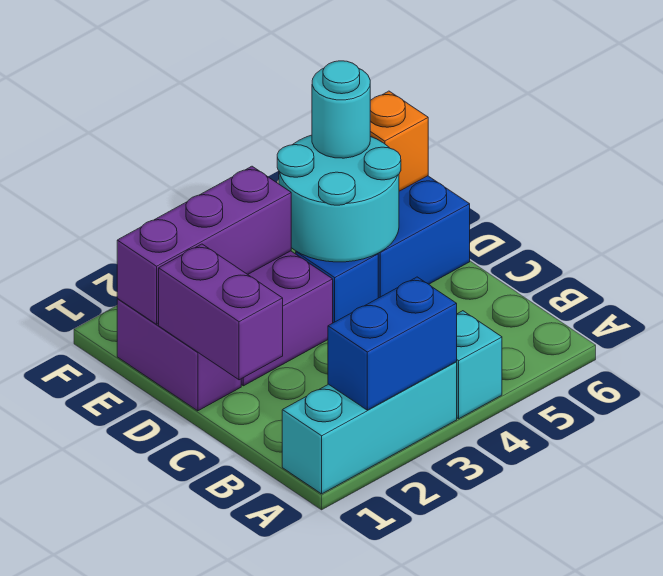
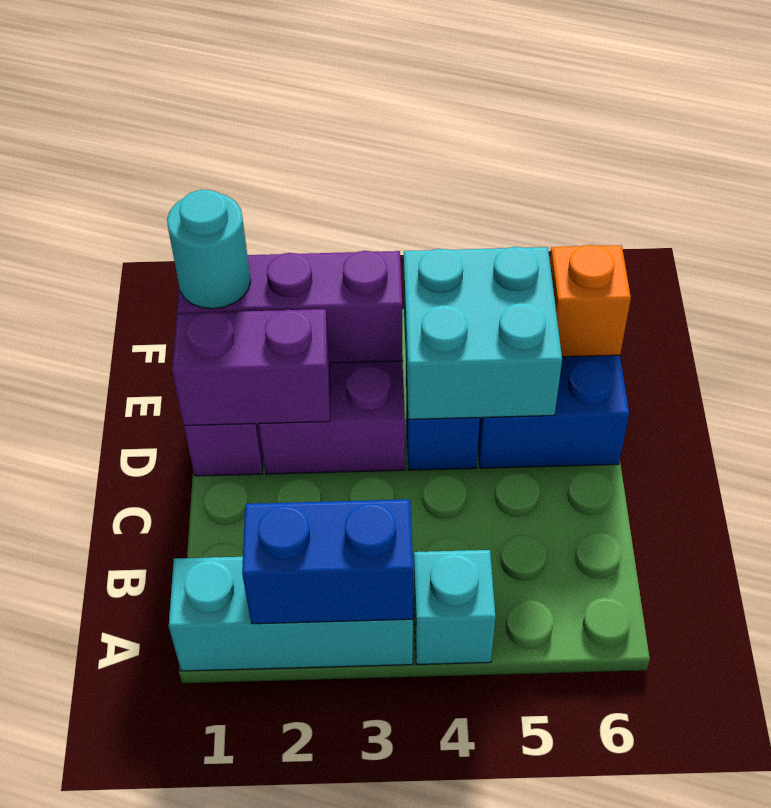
purple brick C1:D1 level 2 -> purple brick D1:D2 level 2
cyan round brick D4:E5 level 2 -> cyan brick D4:E5 level 2
cyan round brick E5 level 3 -> cyan round brick E1 level 3

